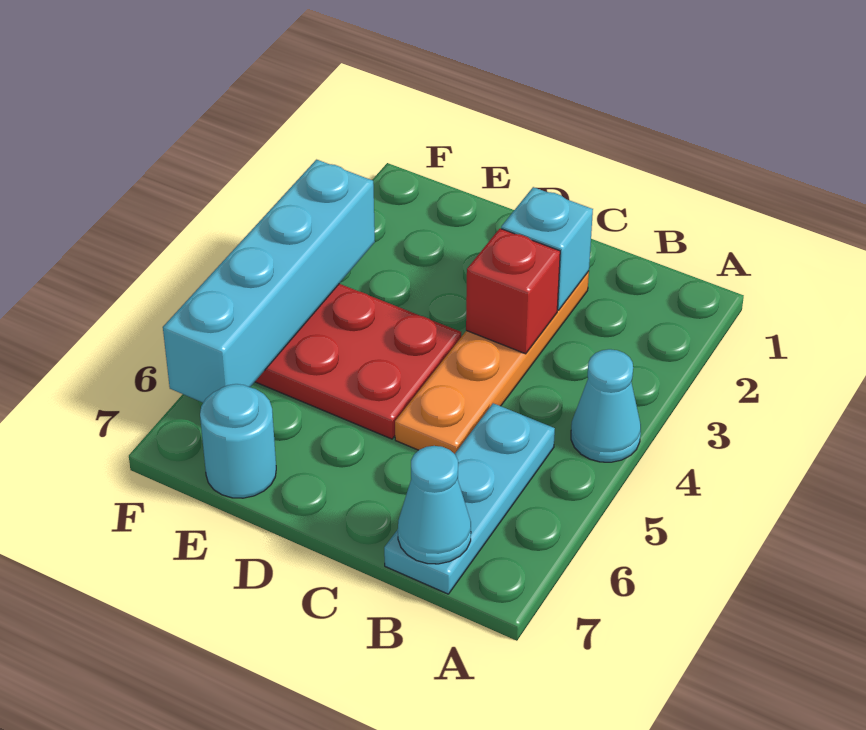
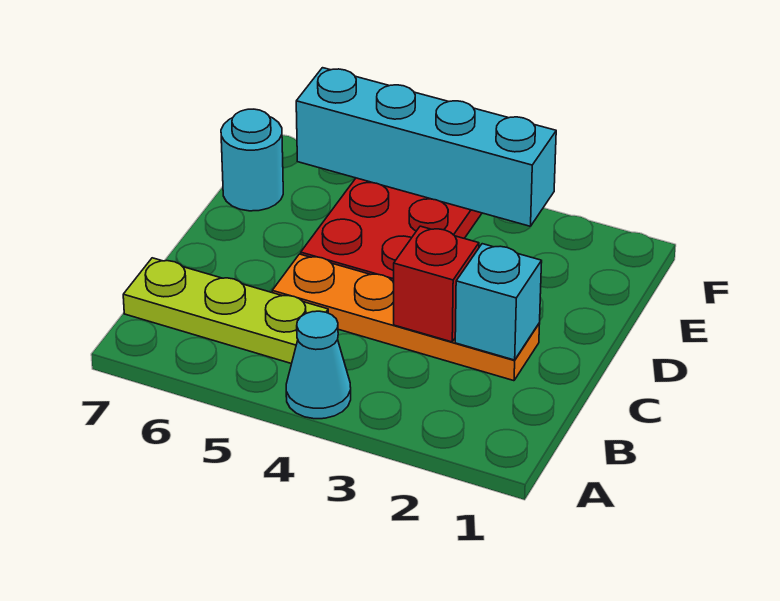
cyan plate B5:B7 level 1 -> lime plate B5:B7 level 1
cyan cone B7 level 2 -> none

